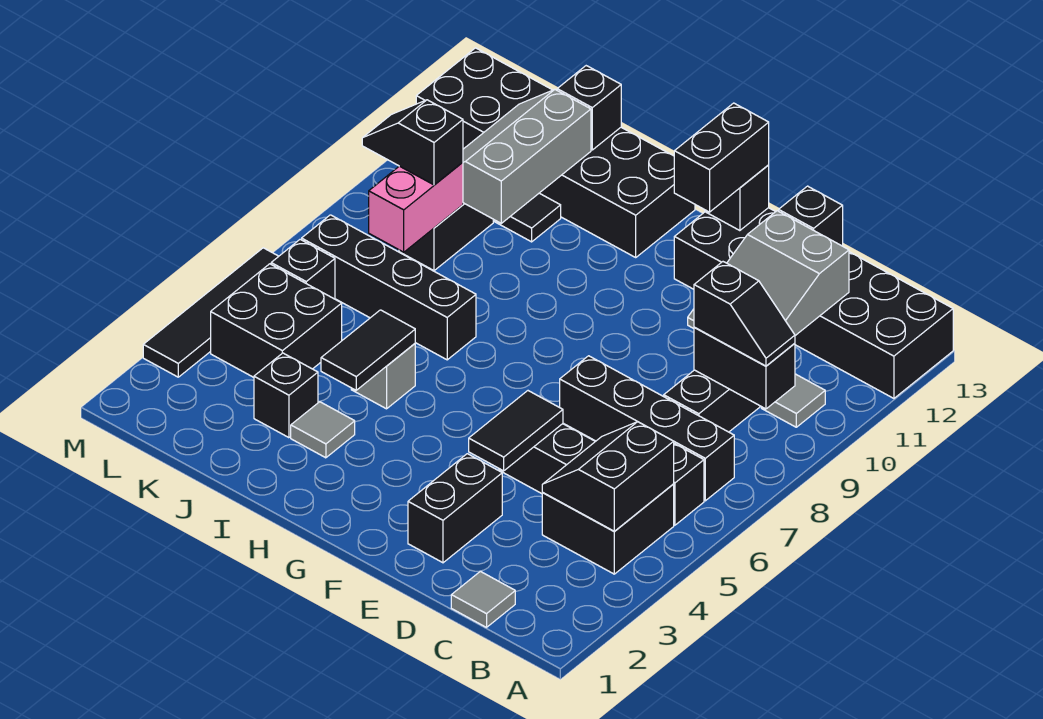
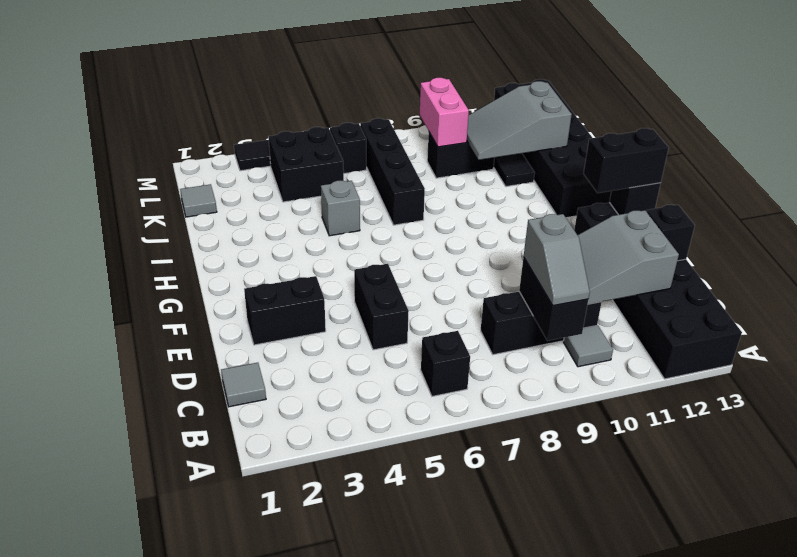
black brick B4:C5 level 1 -> none
black slope B4:C5 level 2 top B -> none
black brick B7:E7 level 1 -> none
black slope B9:C9 level 3 top C -> grey slope B9:C9 level 3 top C
black tile E4:E5 level 2 -> none
grey tile I3 level 1 -> grey tile K1 level 1
black tile I4:I5 level 2 -> none
black brick J3 level 1 -> none
grey slope J10:K12 level 2 top J -> grey slope J10:K12 level 2 top 12
black brick J13 level 2 -> none
pink brick K8:K9 level 2 -> pink brick K9:L9 level 2
black slope K9:L9 level 3 top K -> none

